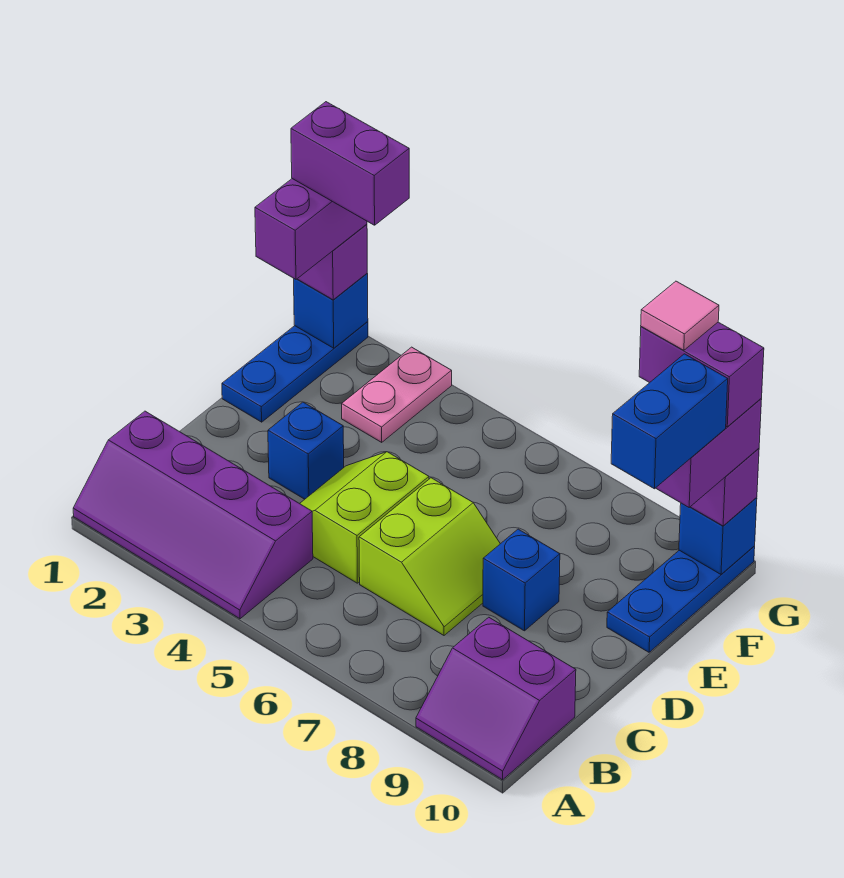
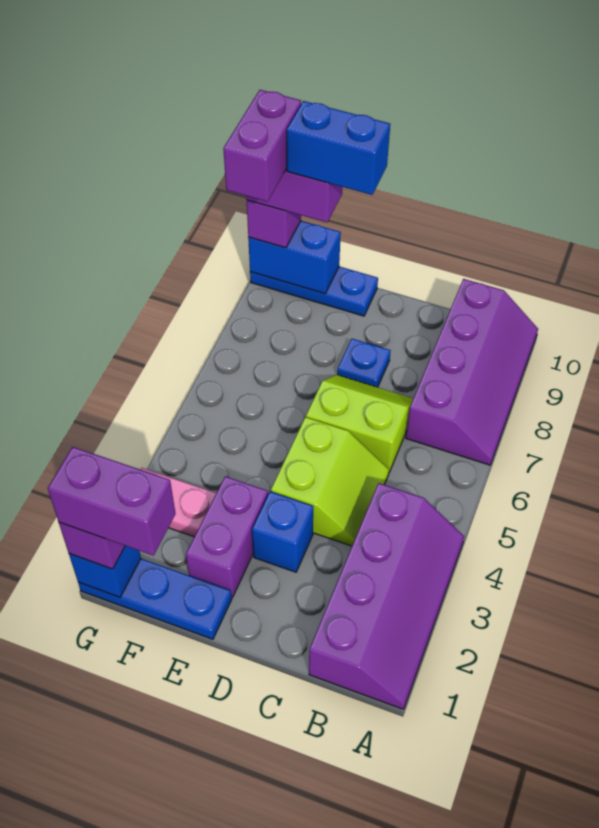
purple slope A9:B10 level 1 top B -> purple slope A7:B10 level 1 top B
lime slope C4:D5 level 1 top 5 -> lime slope C4:D5 level 1 top D
blue brick D8 level 1 -> blue plate D8 level 1
purple brick G1:G2 level 5 -> purple brick E2:E3 level 1
pink tile G9 level 6 -> none
blue brick G10 level 2 -> blue brick F10:G10 level 2

